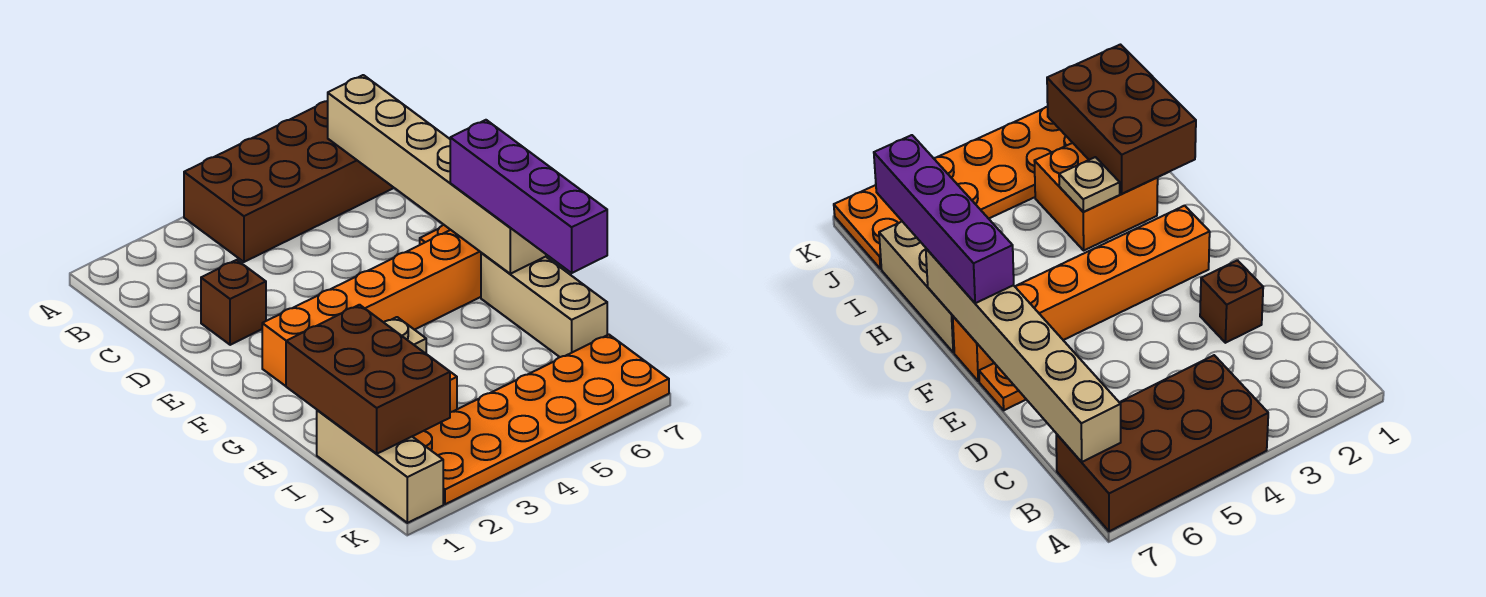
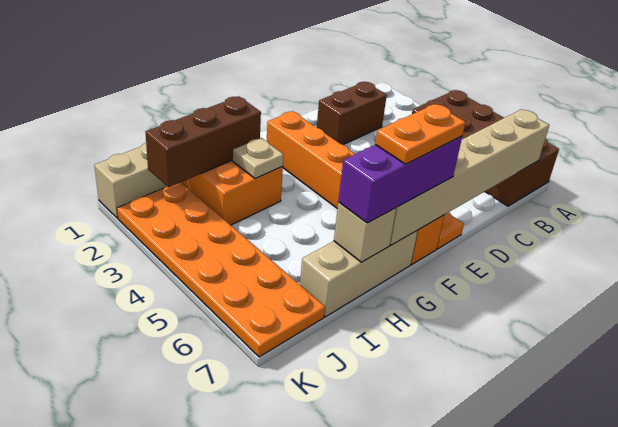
brown brick D2 level 1 -> brown brick C2:D2 level 1
purple brick F7:I7 level 3 -> purple brick F7:H7 level 3
none -> orange plate F7:G7 level 4
brown brick H1:J2 level 2 -> brown brick H2:J2 level 2
none -> tan brick H7 level 2

